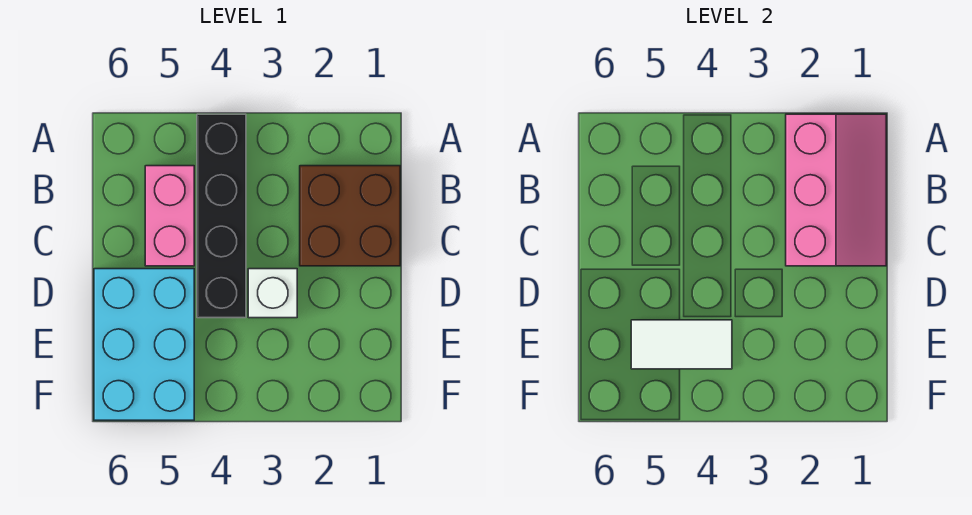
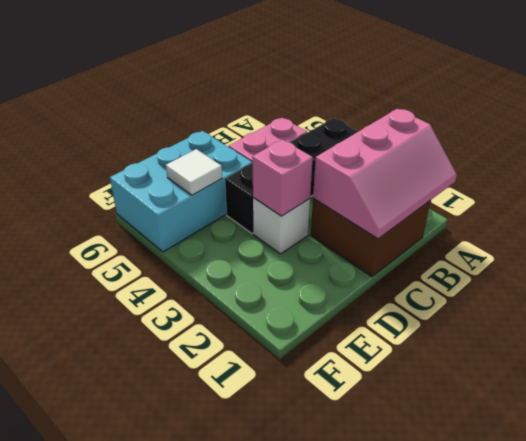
none -> pink brick D3 level 2
white tile E4:E5 level 2 -> white tile E5 level 2

